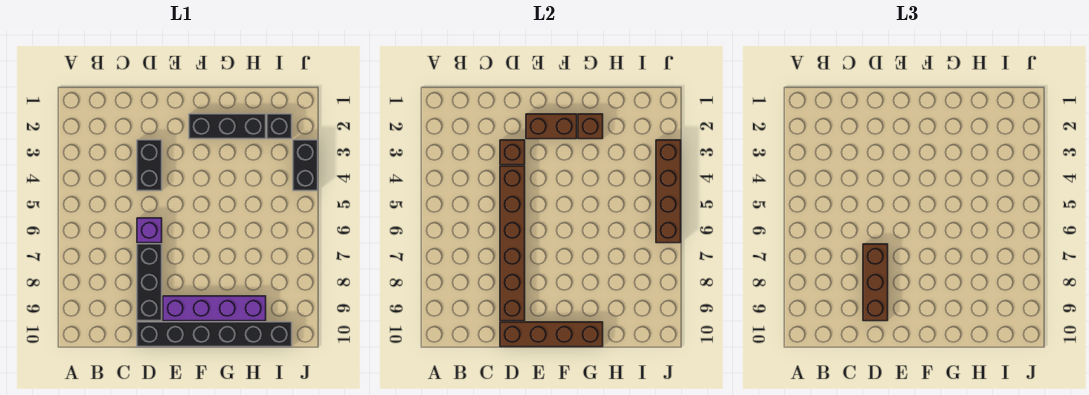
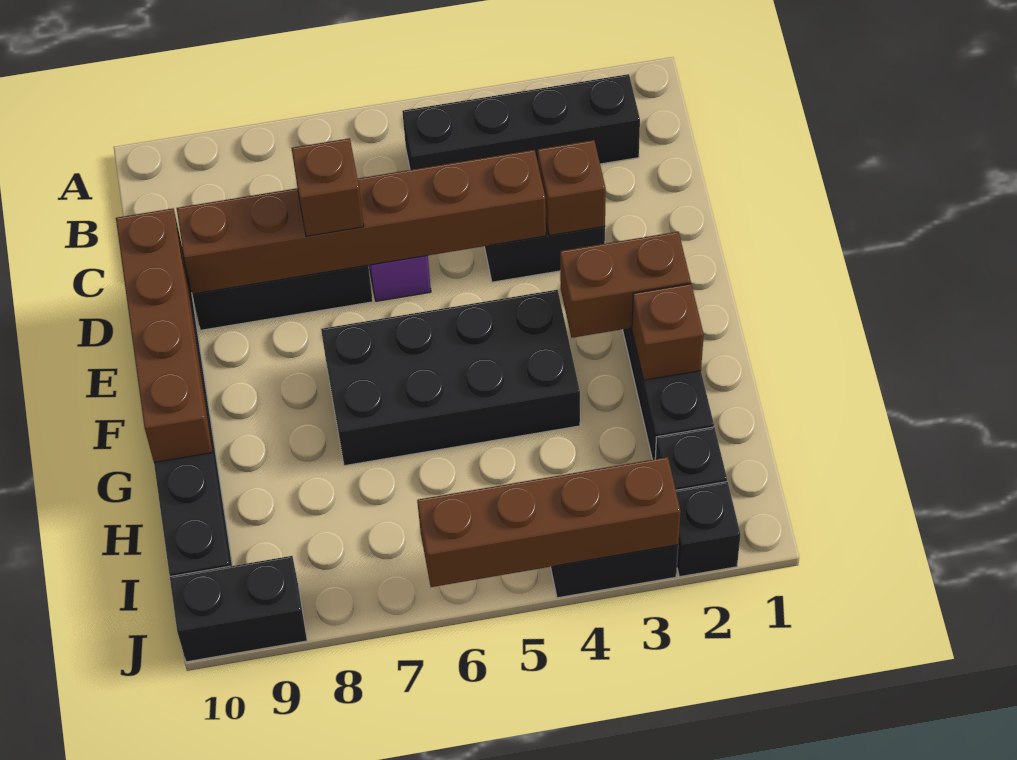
none -> black brick B2:B5 level 1
brown brick D7:D9 level 3 -> brown brick D7 level 3
brown brick E2:F2 level 2 -> brown brick F2:F3 level 2
purple brick E9:H9 level 1 -> none
none -> black brick F4:G7 level 1
none -> black brick J2 level 1
none -> black brick J9:J10 level 1

